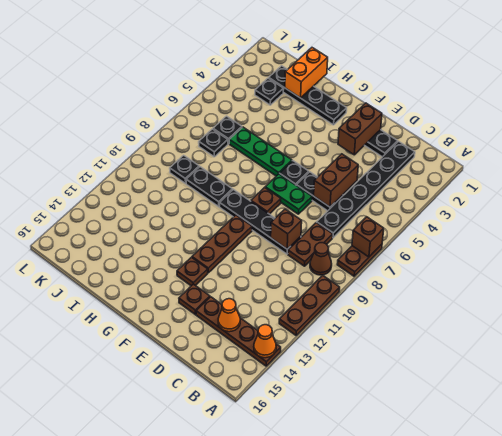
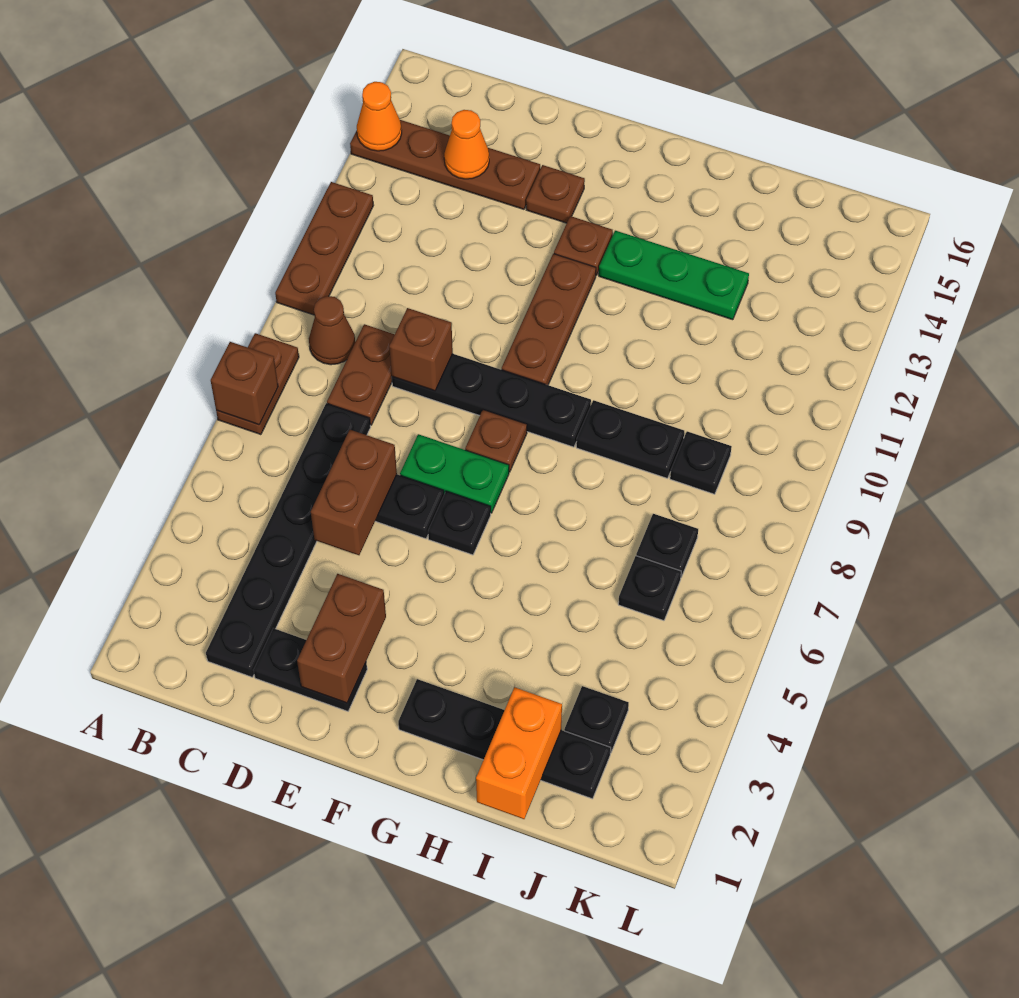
green plate G6:I6 level 1 -> green plate G13:I13 level 1

